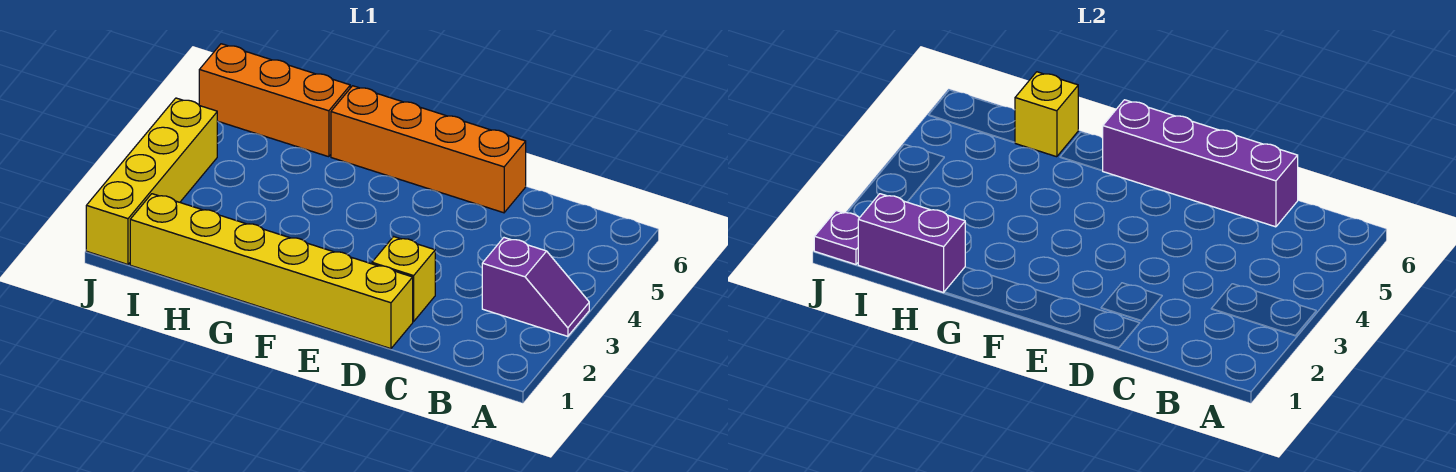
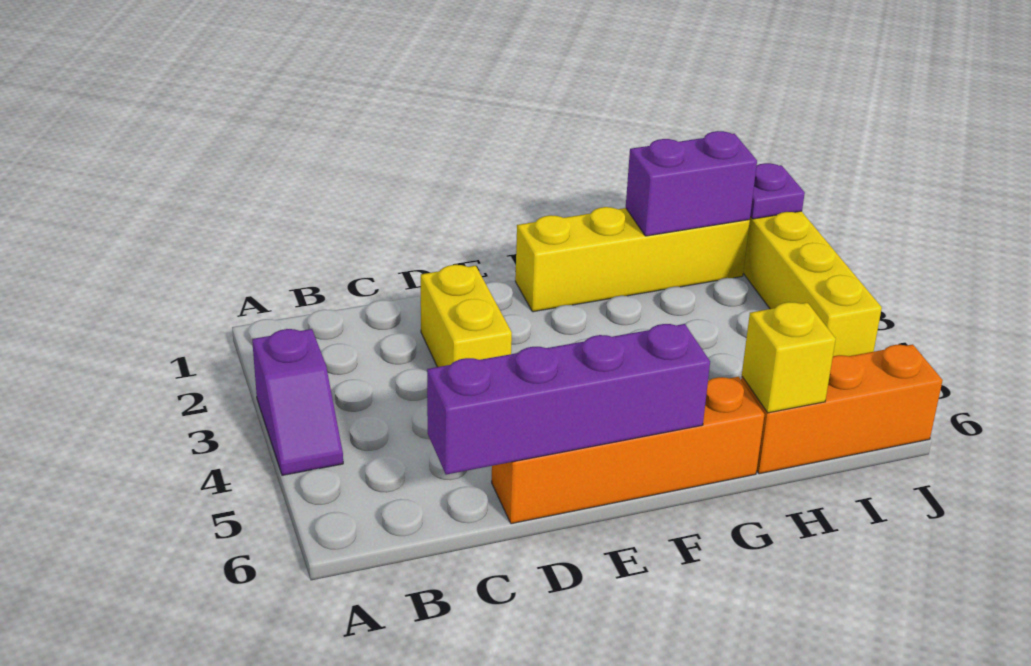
purple slope A3:B3 level 1 top B -> purple slope A3:A4 level 1 top 3
yellow brick D1:I1 level 1 -> yellow brick F1:I1 level 1
yellow brick D2 level 1 -> yellow brick D2:D3 level 1

